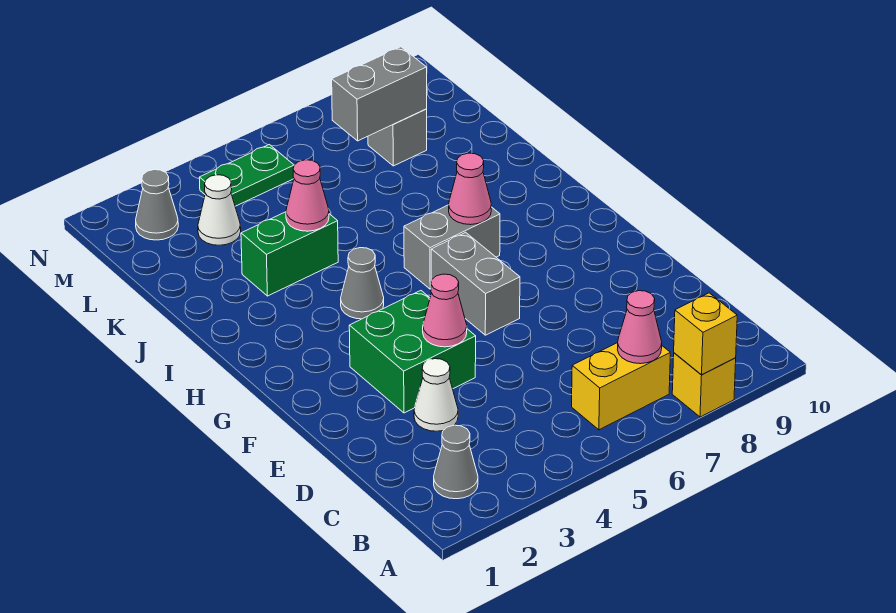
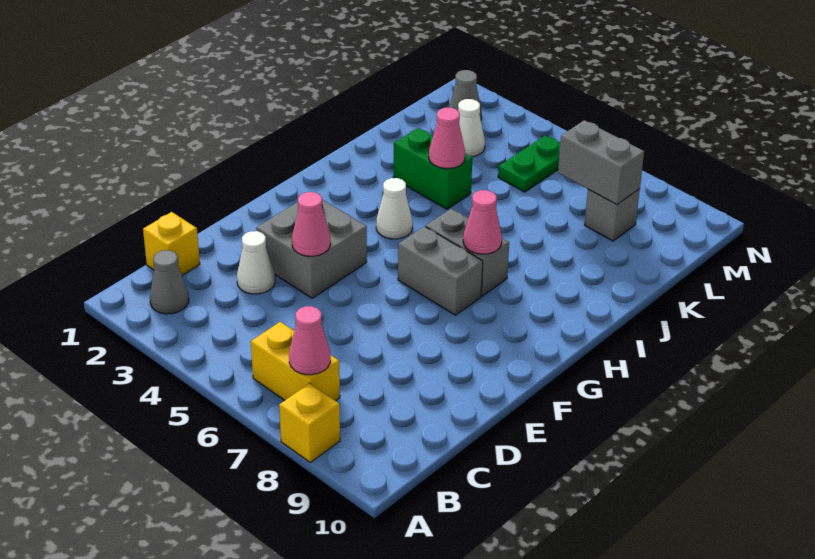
yellow brick A8 level 2 -> yellow brick C1 level 1
green brick E3:F4 level 1 -> grey brick E3:F4 level 1
grey brick F6:G6 level 1 -> grey brick G6:G7 level 1
grey cone H4 level 1 -> white cone H4 level 1
green plate M4:M5 level 1 -> green plate L5:M5 level 1

